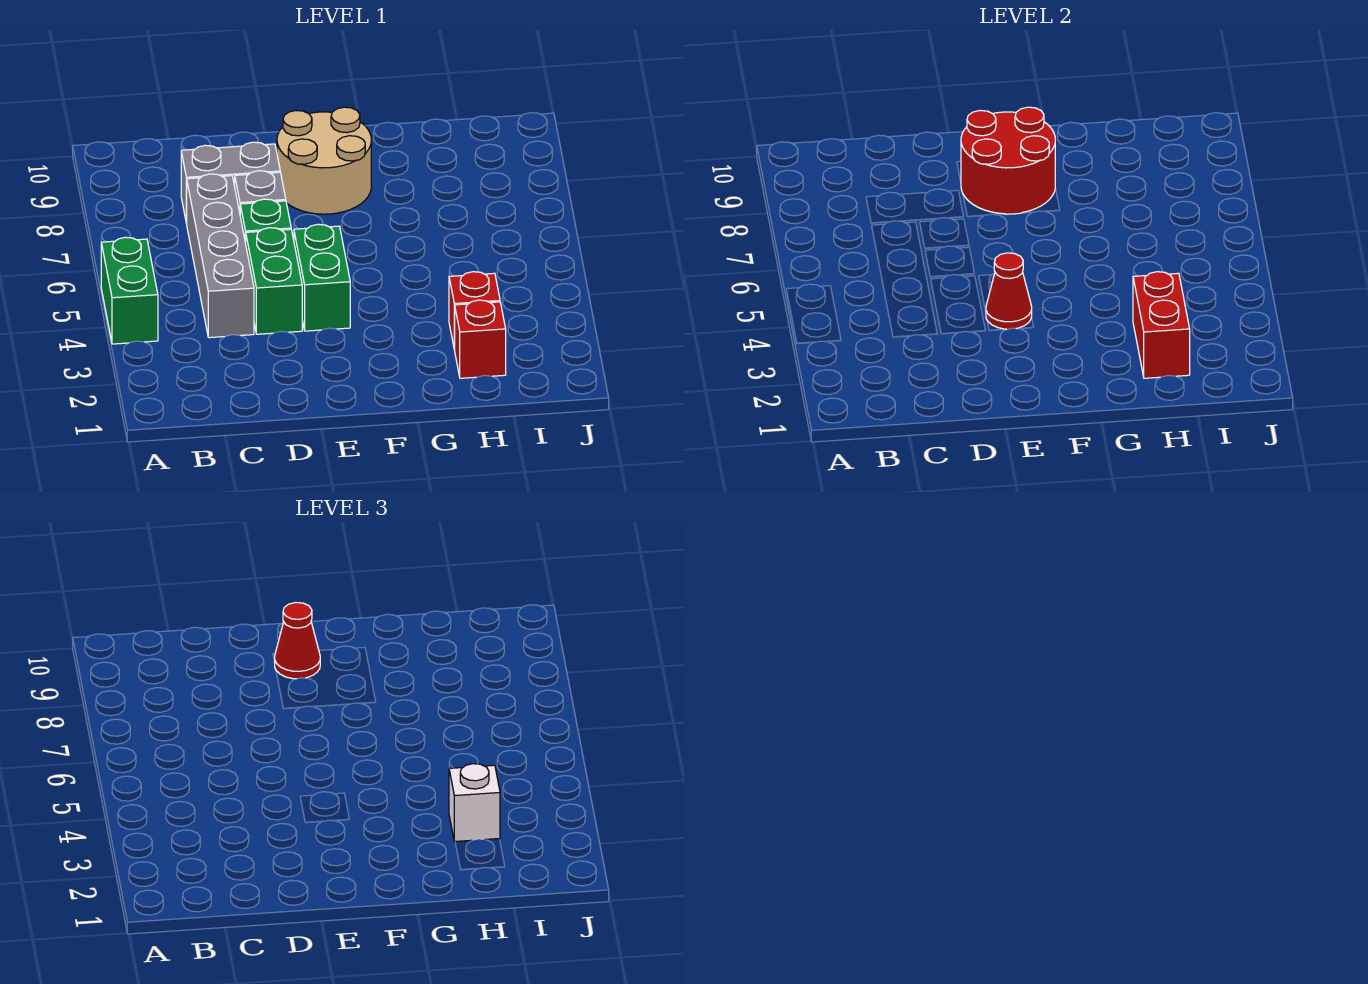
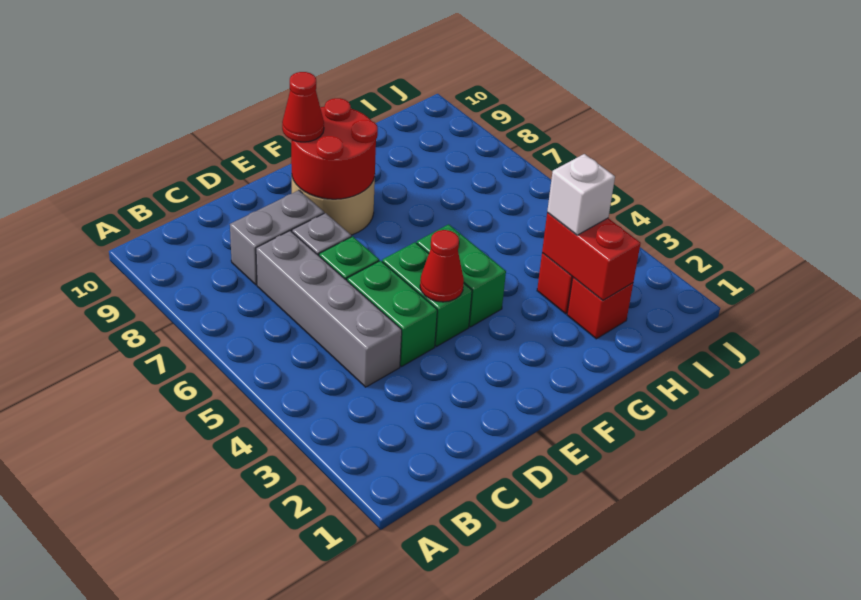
green brick A4:A5 level 1 -> green brick F4:F5 level 1

